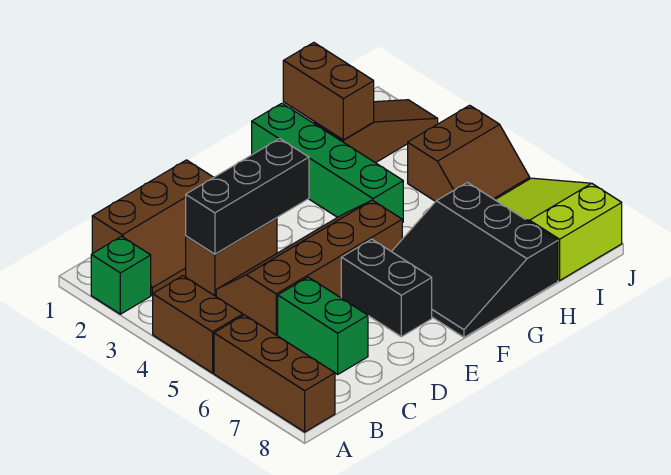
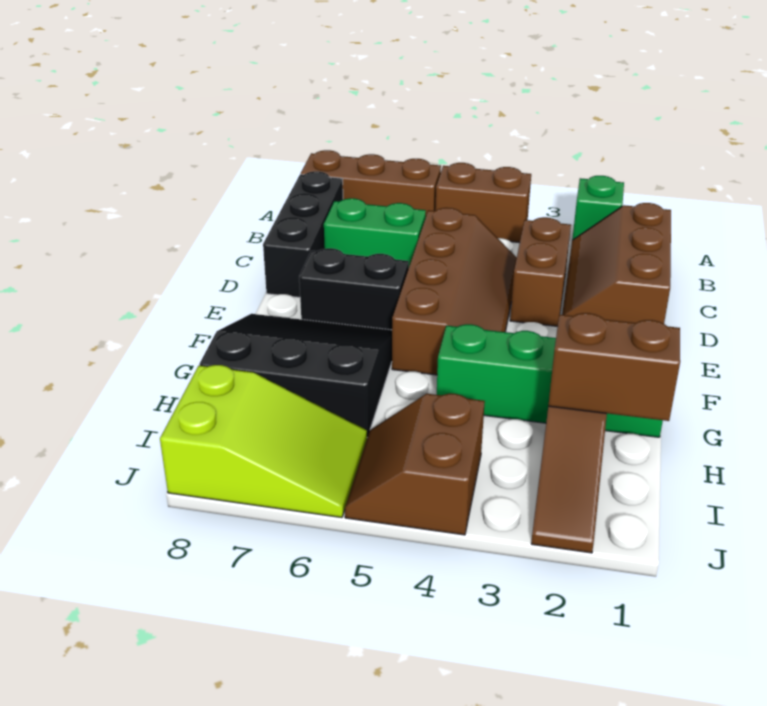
black brick C3:E3 level 2 -> black brick B8:D8 level 1

